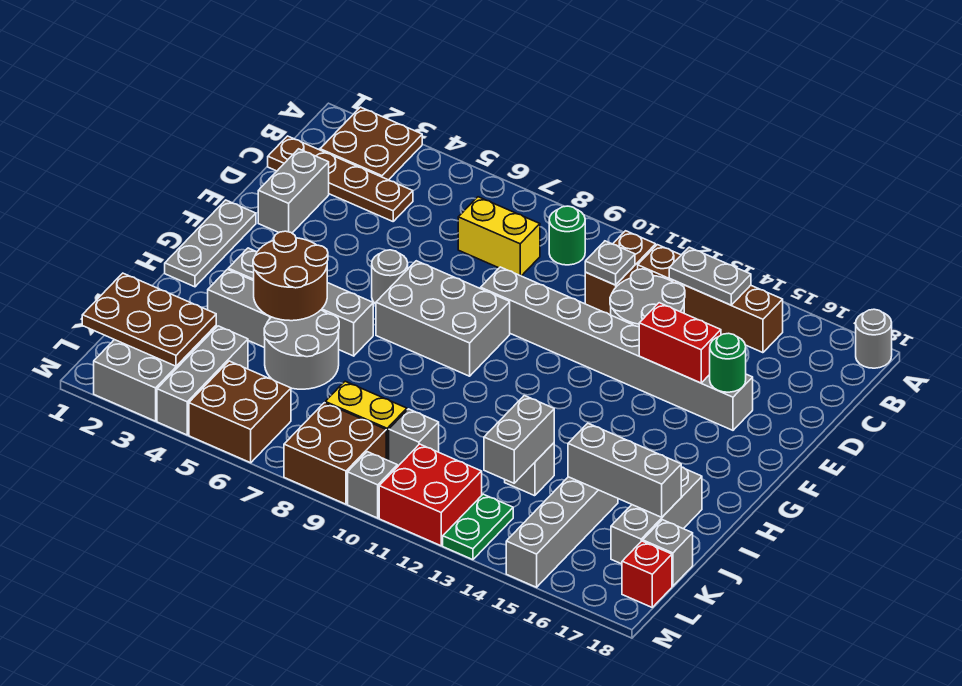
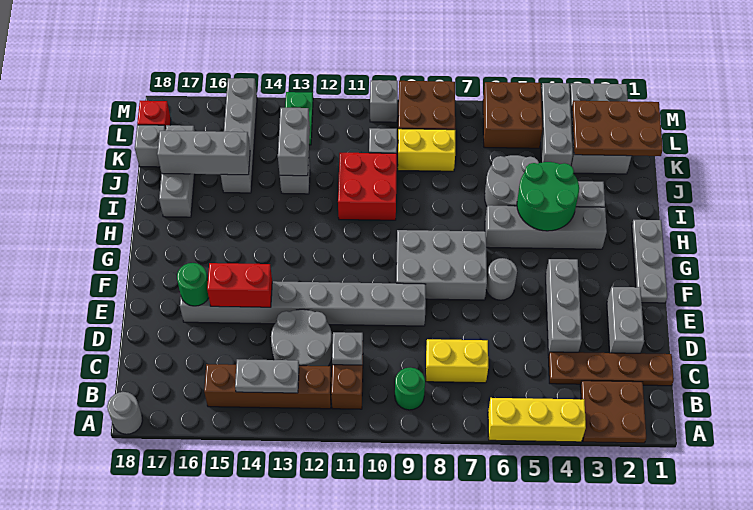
none -> yellow brick A4:A6 level 1
none -> grey brick D4:F4 level 1
brown round brick H4:I5 level 2 -> green round brick H4:I5 level 2
red brick L11:M12 level 1 -> red brick I10:J11 level 1

